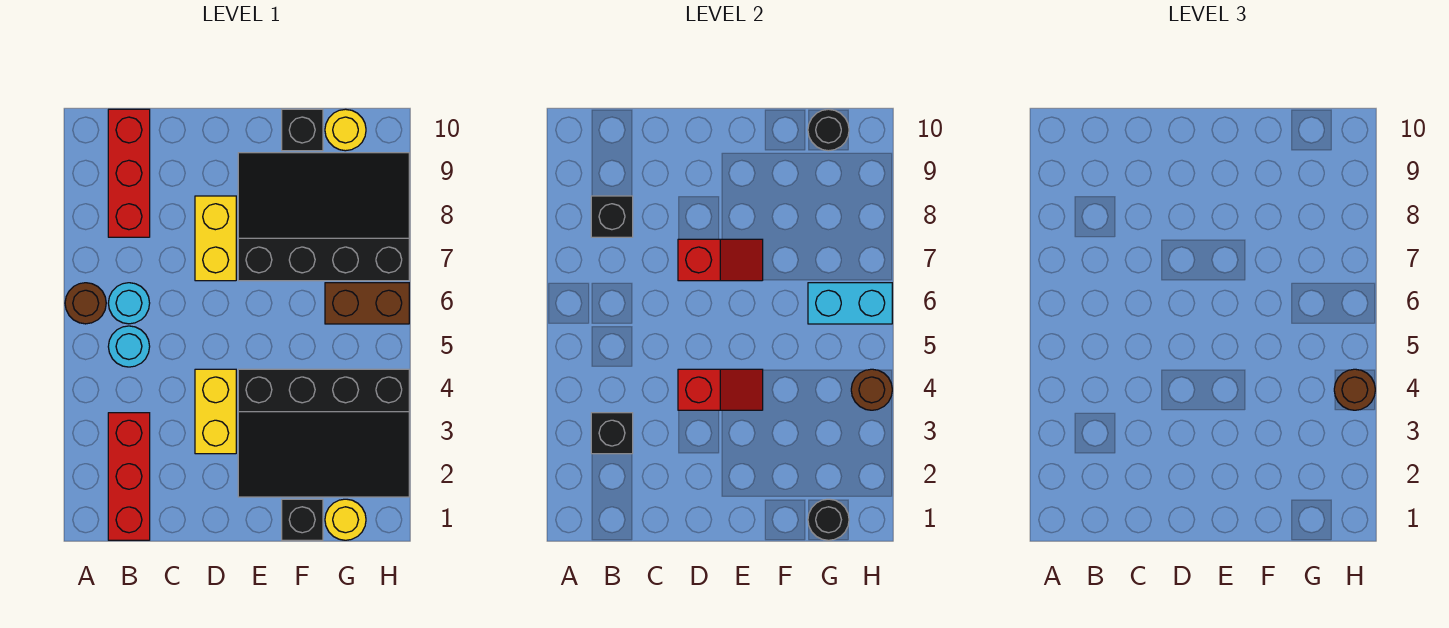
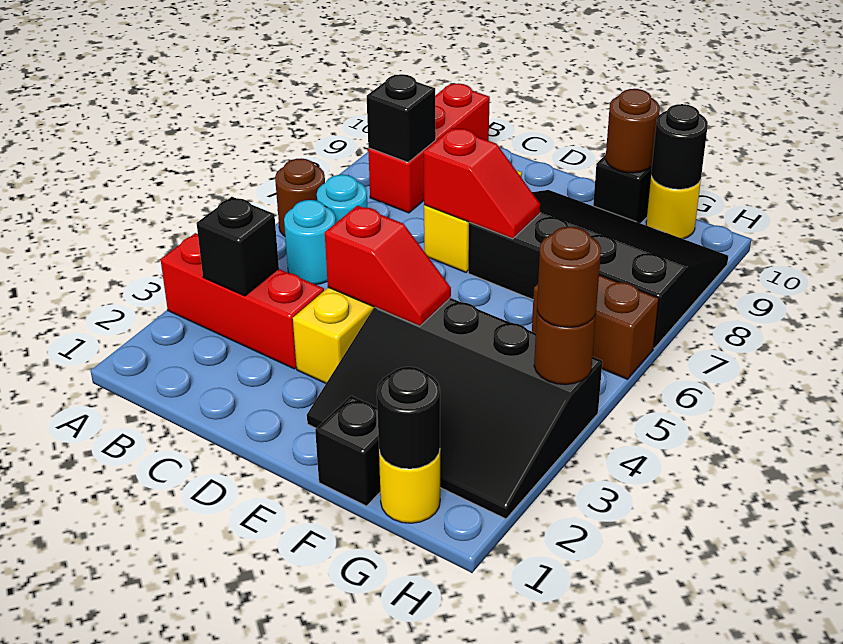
red brick B1:B3 level 1 -> red brick A3:C3 level 1
none -> brown round brick F10 level 2
cyan brick G6:H6 level 2 -> none

